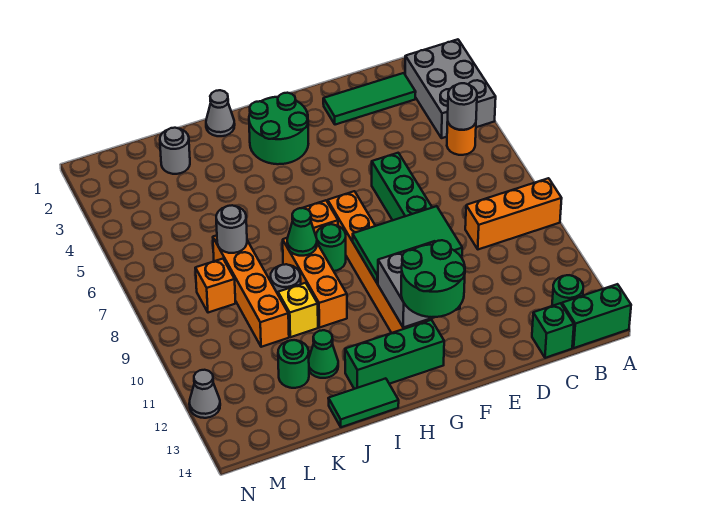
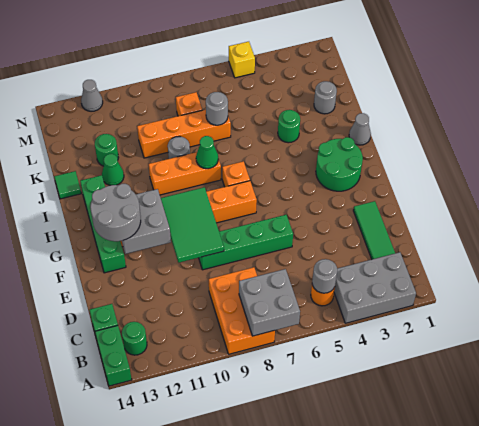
none -> grey brick A7:B8 level 2
orange brick A9:C9 level 1 -> orange brick A8:C9 level 1
green round brick F12:G13 level 3 -> grey round brick F12:G13 level 3
green brick G13:I13 level 1 -> green brick F13:I13 level 1
green round brick H8 level 1 -> green round brick J4 level 1
green tile I14:J14 level 1 -> green tile J14 level 1
yellow brick J10 level 1 -> yellow brick N5 level 1

